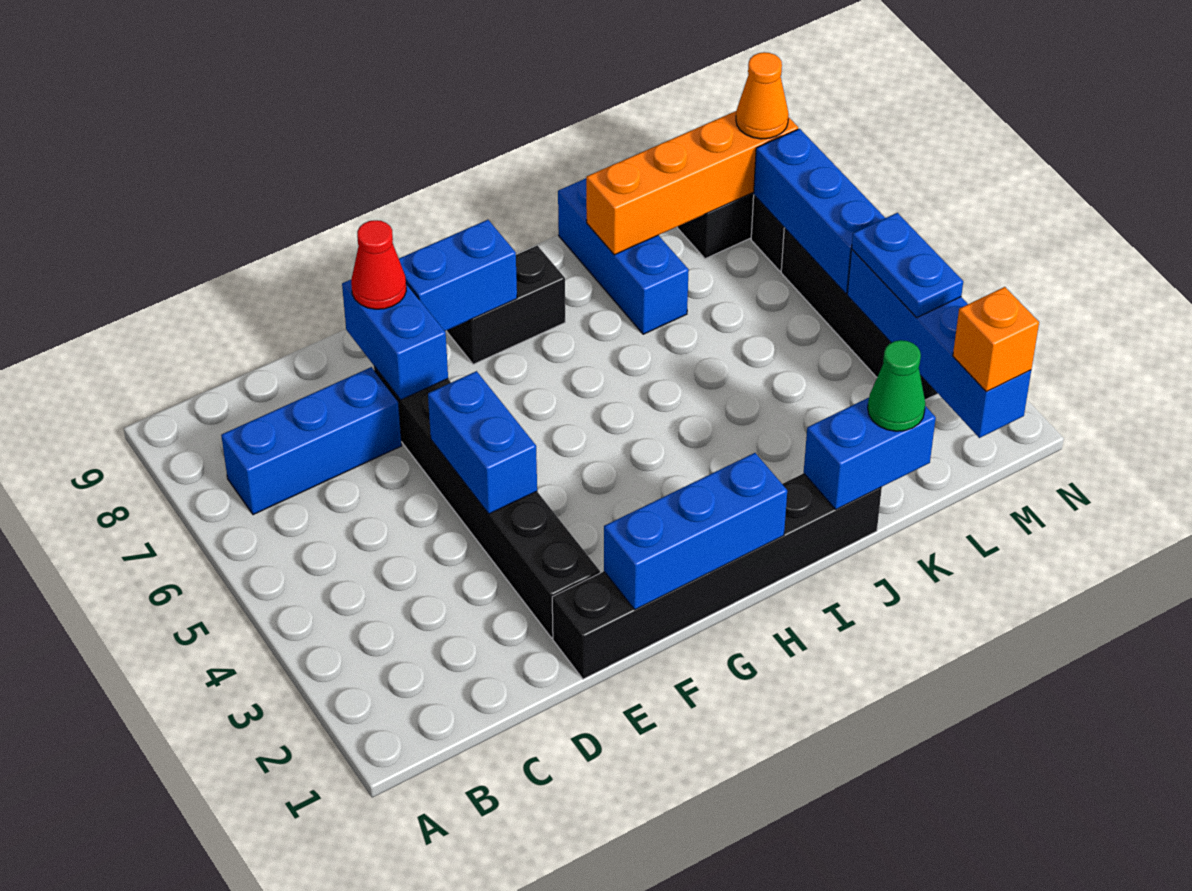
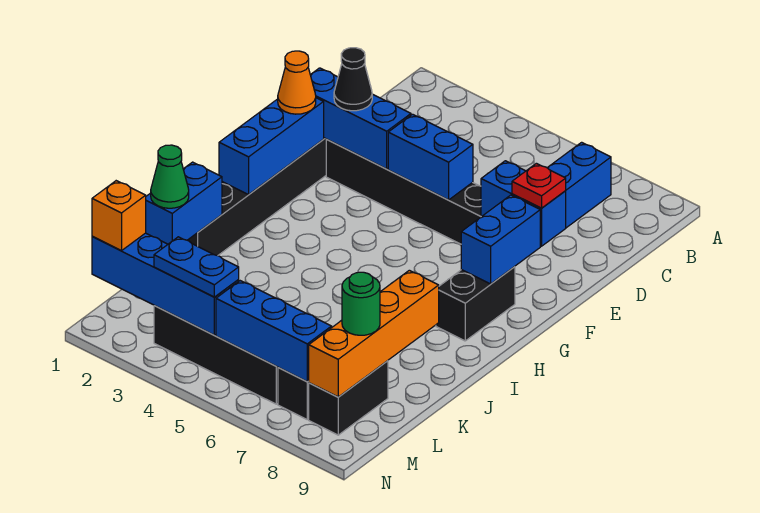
none -> black cone E2 level 3
red cone E8 level 3 -> red plate E8 level 3
blue brick J7:J9 level 1 -> blue brick E1:E3 level 2
none -> green round brick L8 level 3
orange cone M8 level 3 -> orange cone F1 level 3

